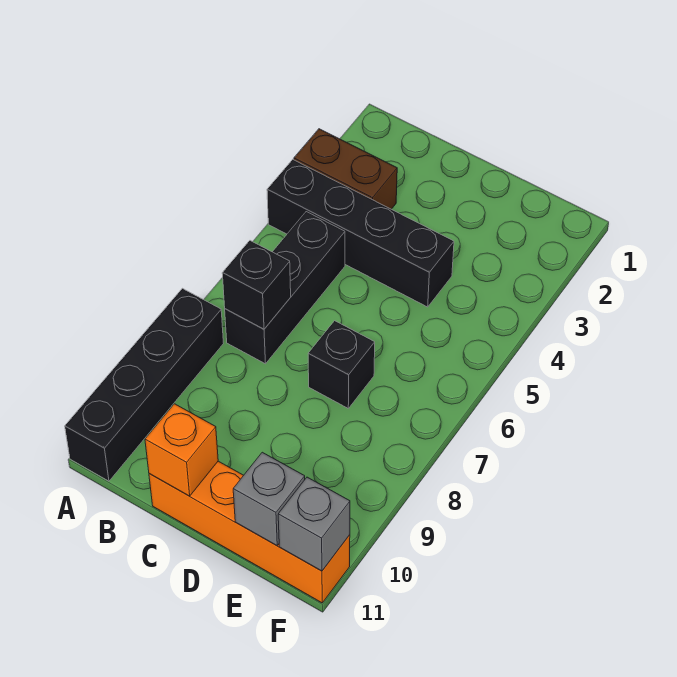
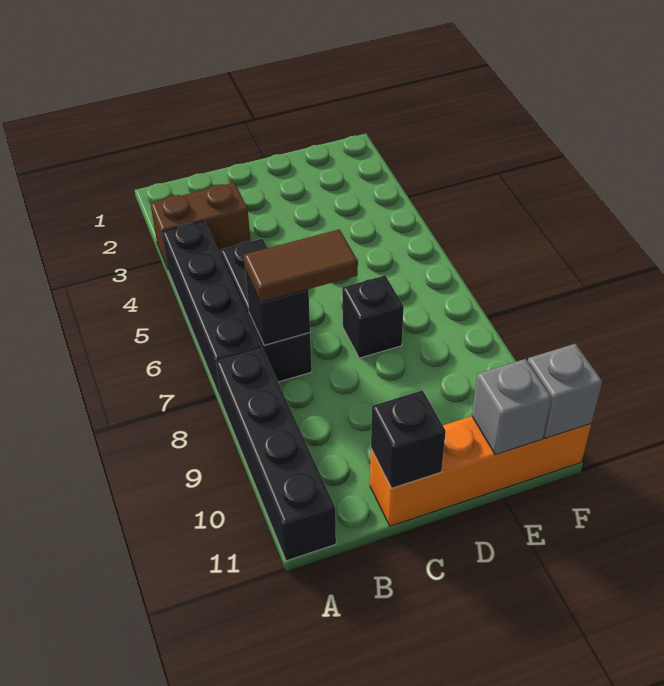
black brick A4:D4 level 1 -> black brick A4:A7 level 1
none -> brown tile B7:C7 level 3
orange brick C11 level 2 -> black brick C11 level 2

